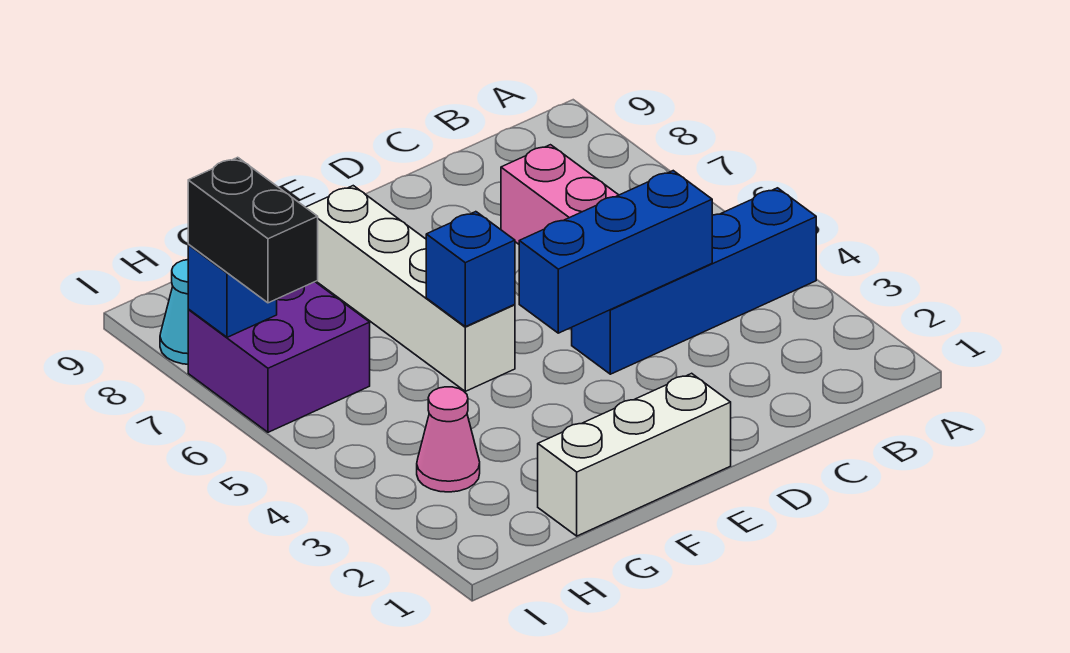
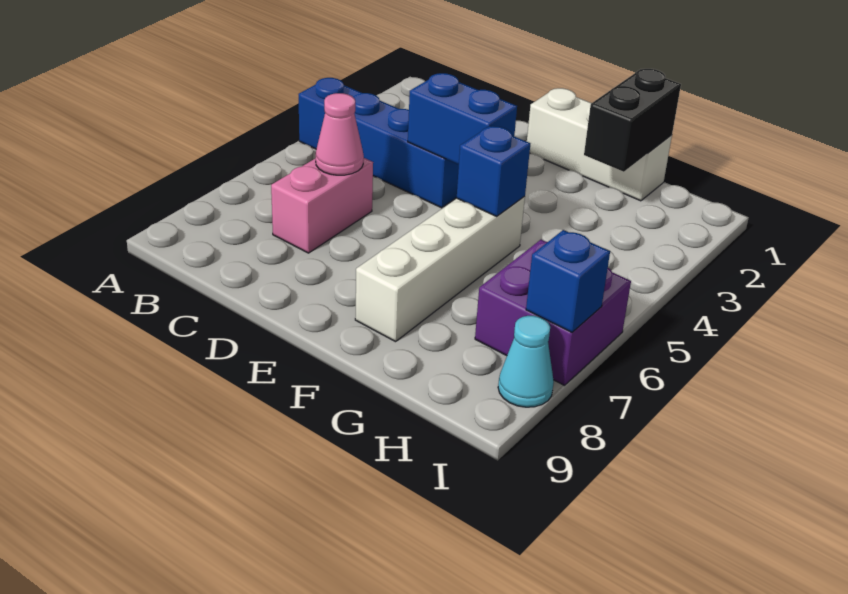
blue brick C4:E4 level 2 -> blue brick D4:E4 level 2
pink cone H3 level 1 -> pink cone C6 level 2
black brick I6:I7 level 3 -> black brick G1:G2 level 2

